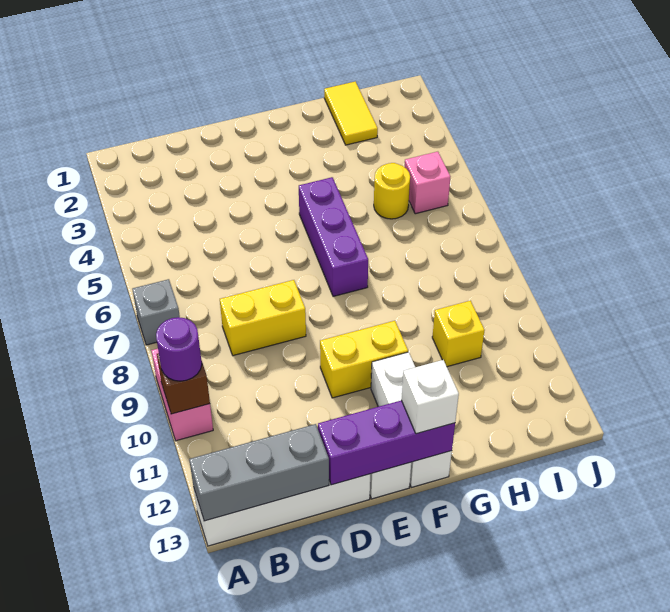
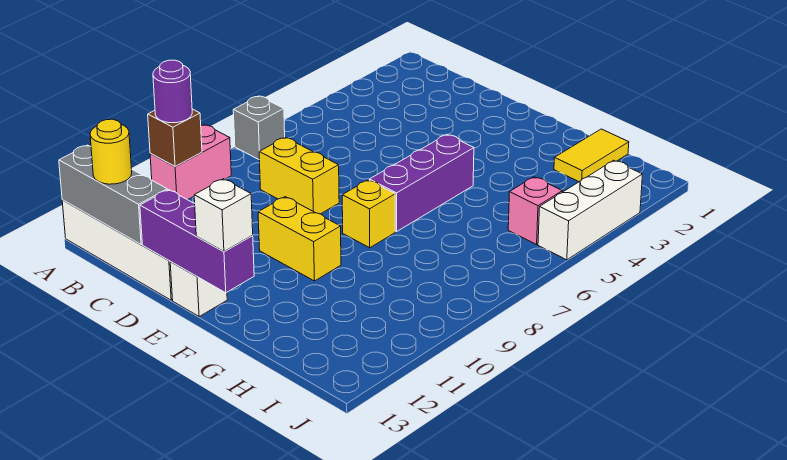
white brick F11:F13 level 1 -> white brick J3:J5 level 1
yellow round brick H5 level 1 -> yellow round brick B13 level 3
yellow brick H10 level 1 -> yellow brick F8 level 1

